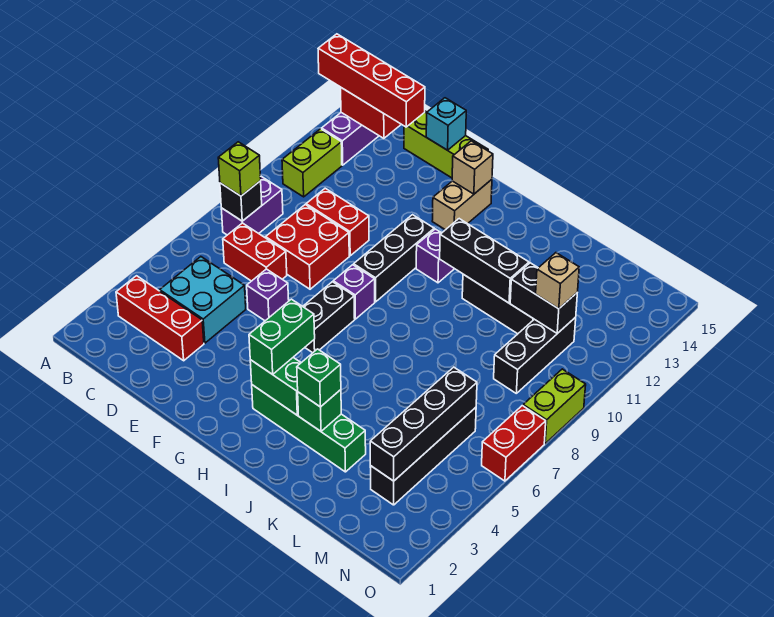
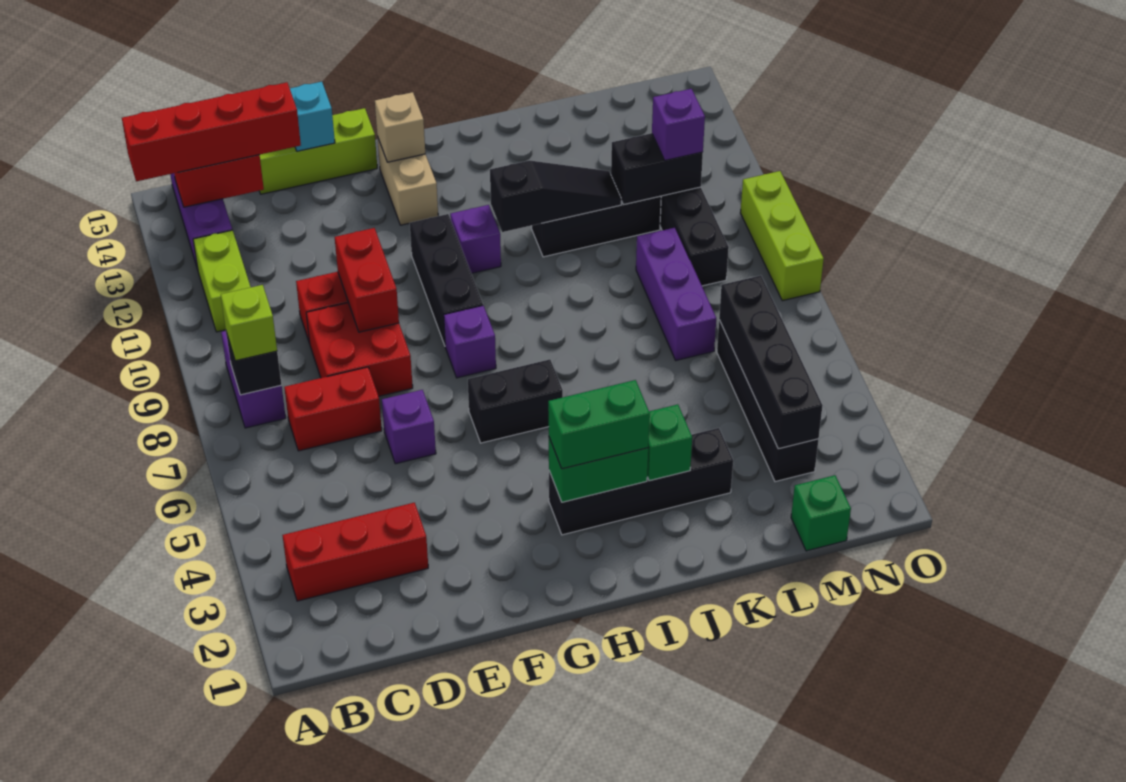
cyan brick C4:D5 level 1 -> none
black brick G6:G7 level 1 -> black brick G6:H6 level 1
green brick H3:K3 level 1 -> black brick H3:K3 level 1
green brick H3:H4 level 3 -> green brick H3:I3 level 3
black brick I11:K11 level 2 -> black slope I11:K11 level 2 top I
green brick J3 level 3 -> green brick M1 level 1
none -> purple brick L7:L9 level 1
tan brick M11 level 3 -> purple brick M11 level 3
red brick O6:O7 level 1 -> red brick E9:E10 level 2
lime brick O8:O9 level 1 -> lime brick O8:O10 level 1

